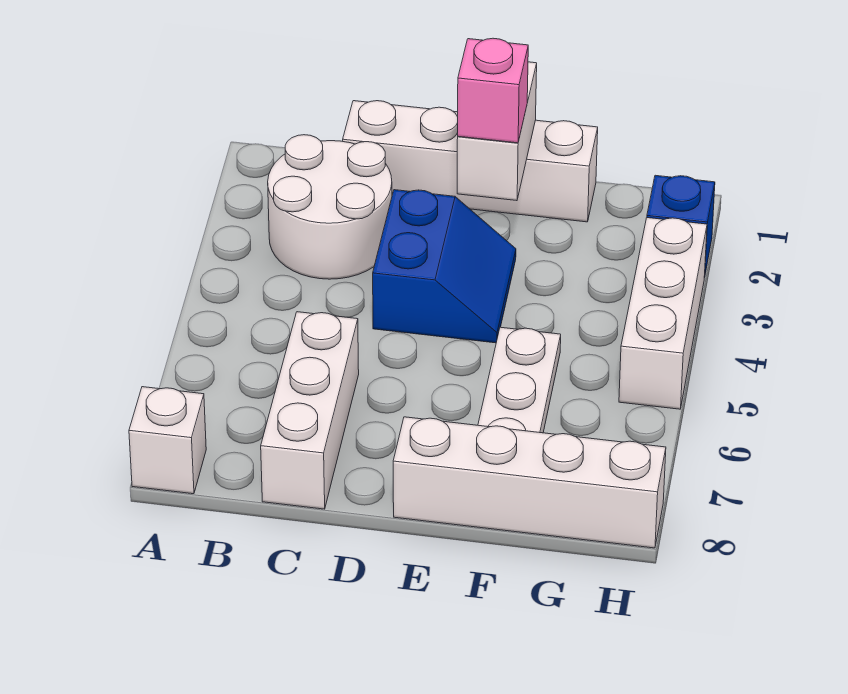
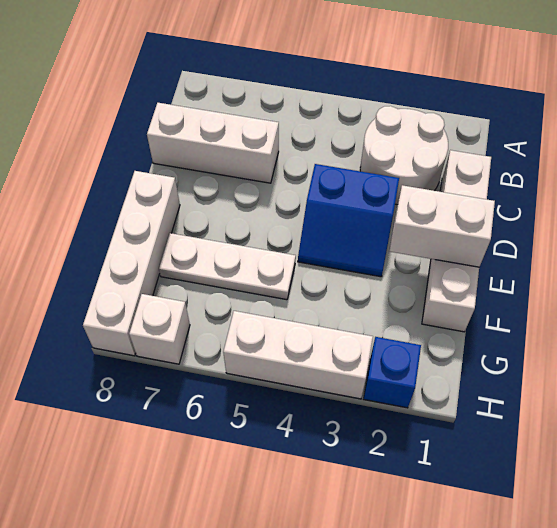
white brick A8 level 1 -> white brick H7 level 1
pink brick E2 level 3 -> none

